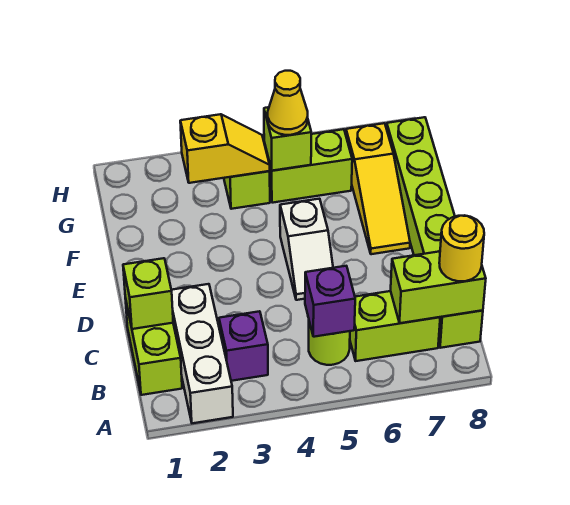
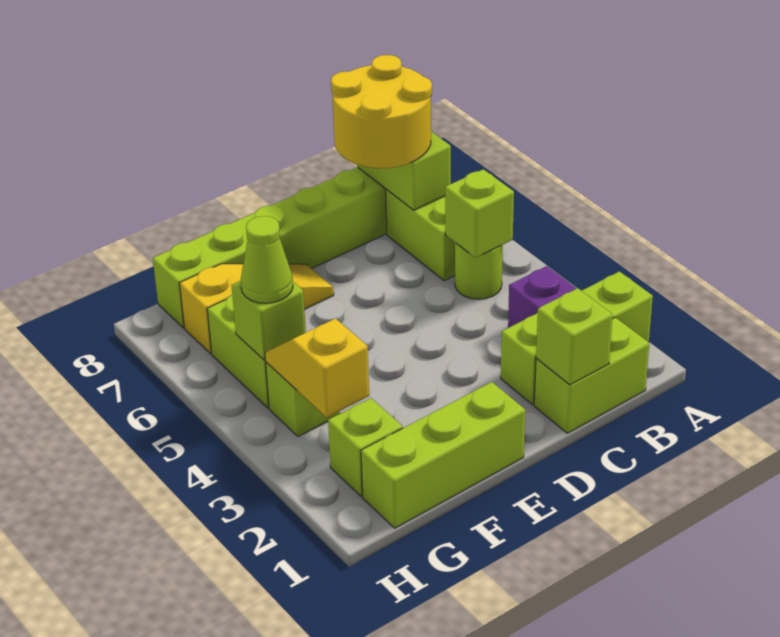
white brick A2:C2 level 1 -> lime brick A2:C2 level 1
purple brick B5 level 2 -> lime brick B5 level 2
yellow round brick B8 level 3 -> yellow round brick B7:C8 level 3
white slope D5:E5 level 1 top E -> none
none -> lime brick E1:G1 level 1
none -> lime brick G2 level 1
yellow cone G5 level 3 -> lime cone G5 level 3

